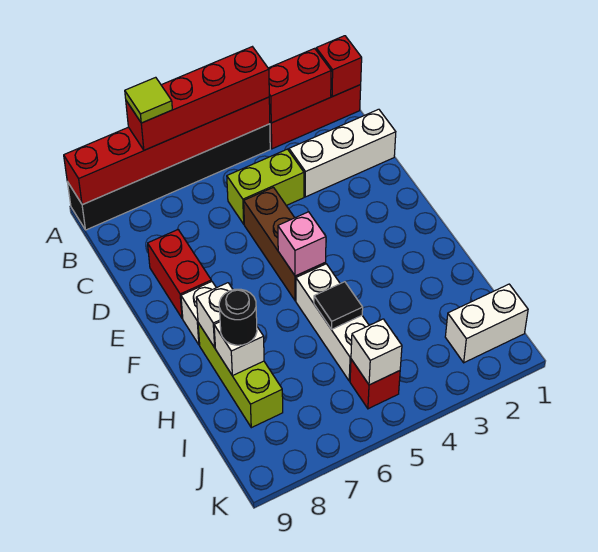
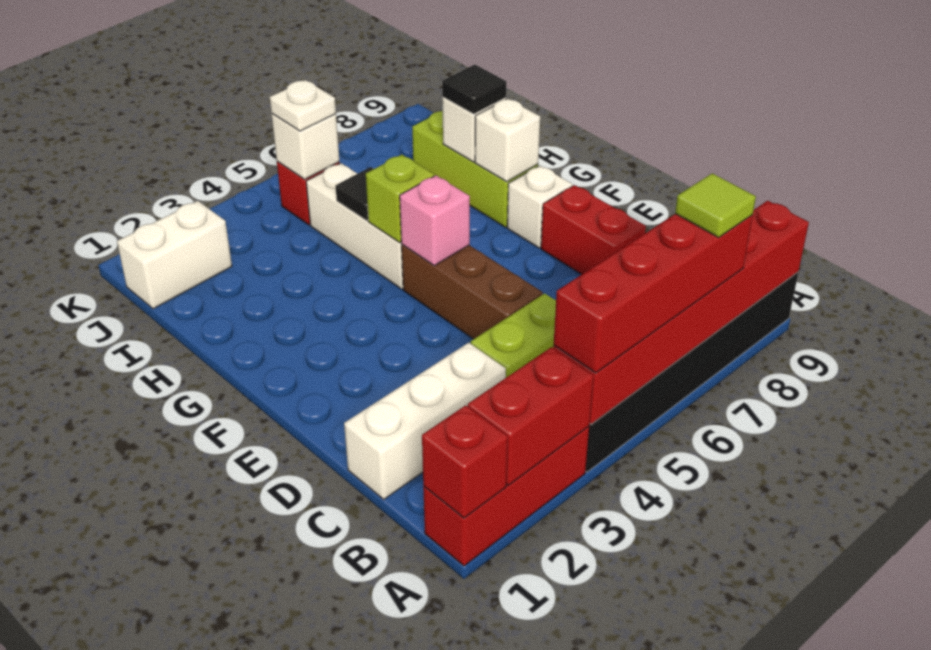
none -> lime brick G5 level 2
black round brick H8 level 3 -> black tile H8 level 3
none -> white plate J5 level 3

